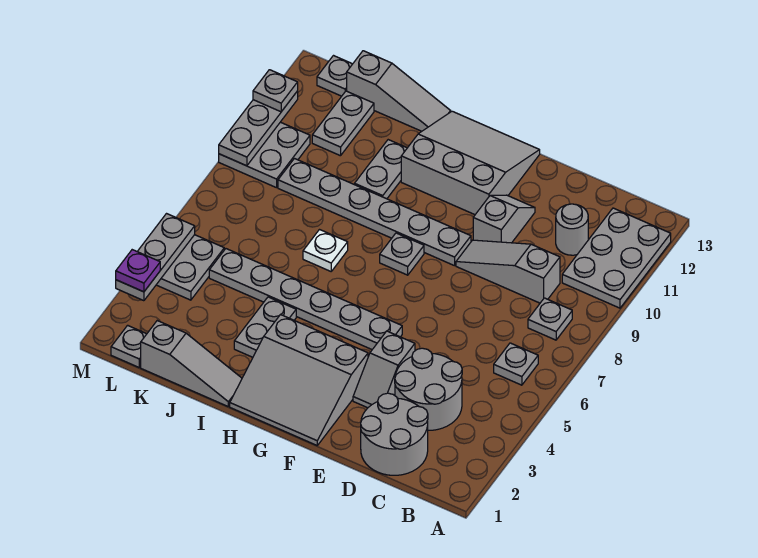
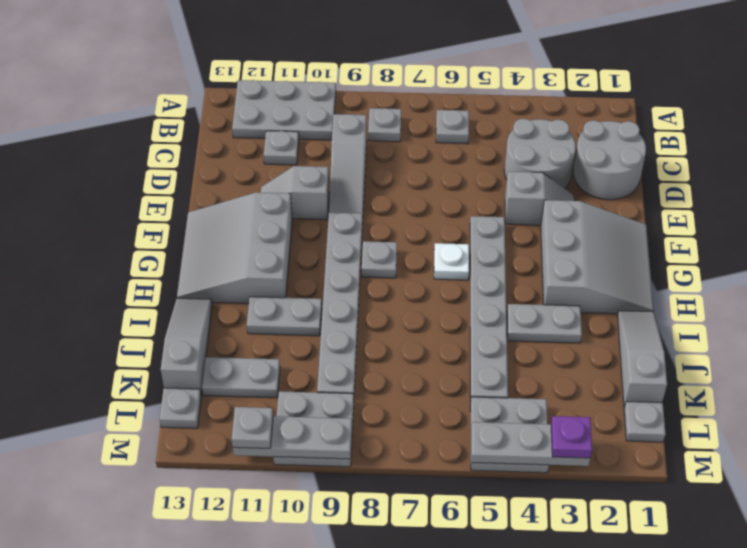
grey round brick C11 level 1 -> grey plate C11 level 1
white plate I7 level 1 -> white plate G6 level 1

